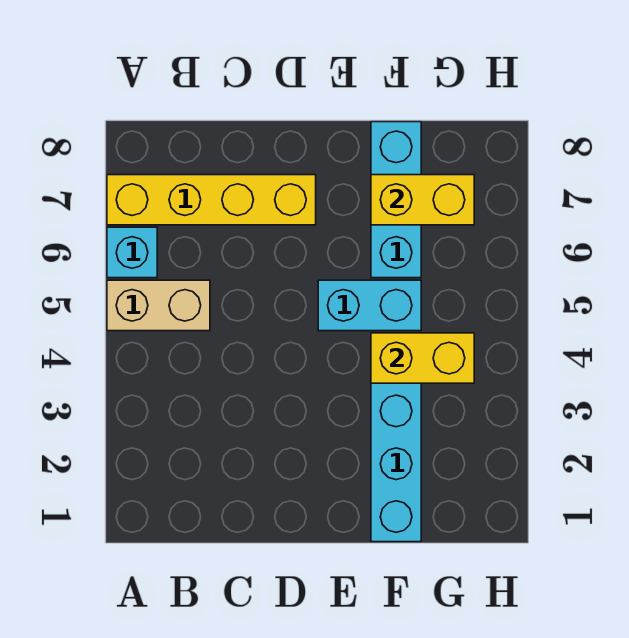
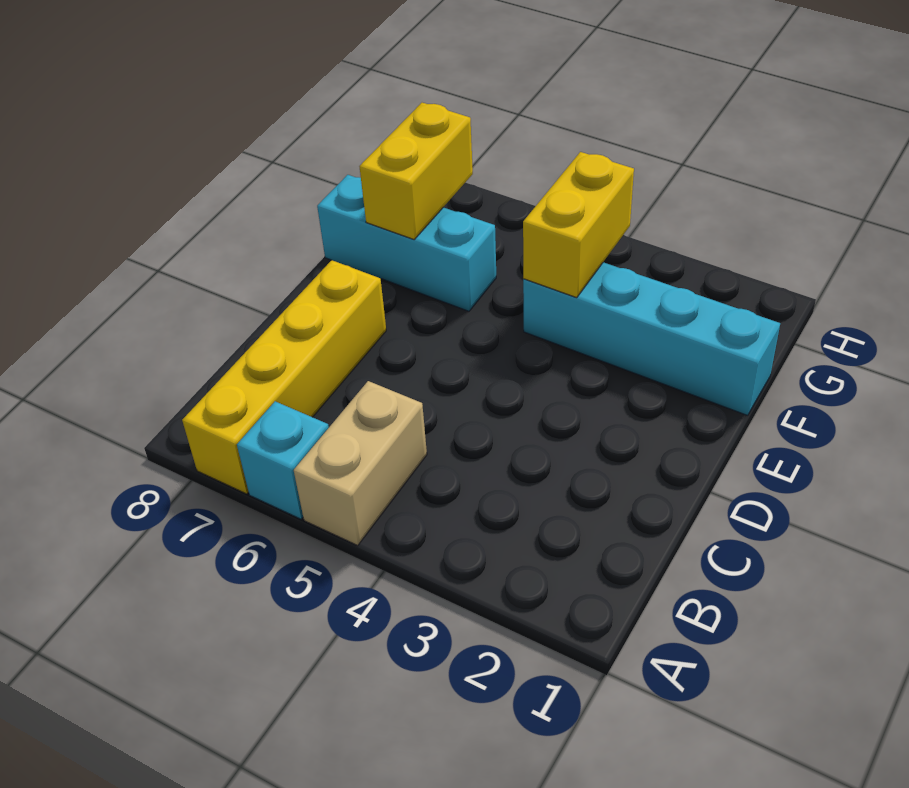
cyan brick E5:F5 level 1 -> none

